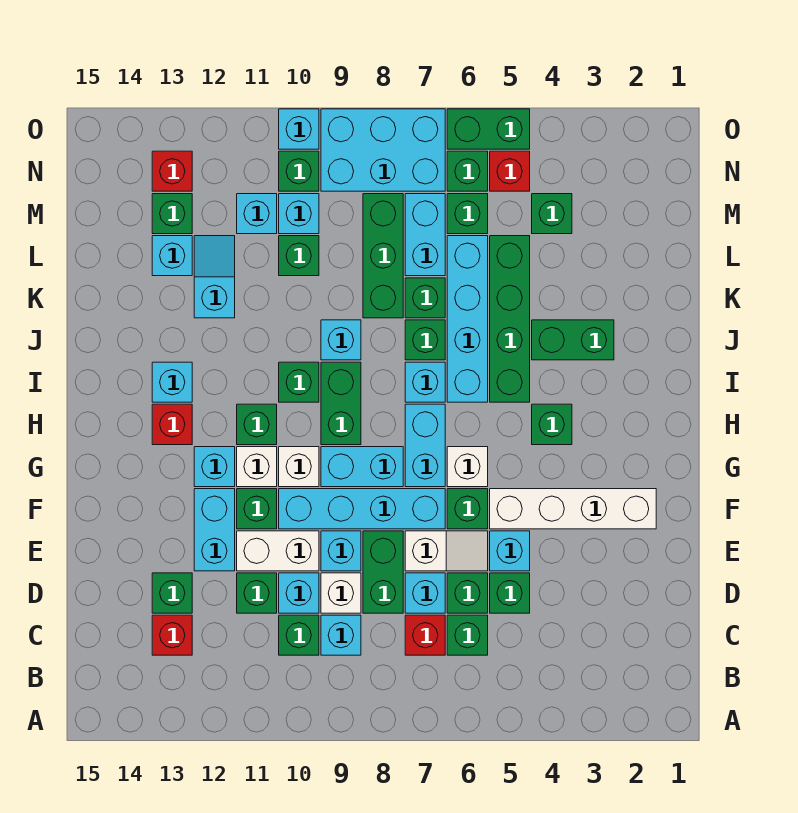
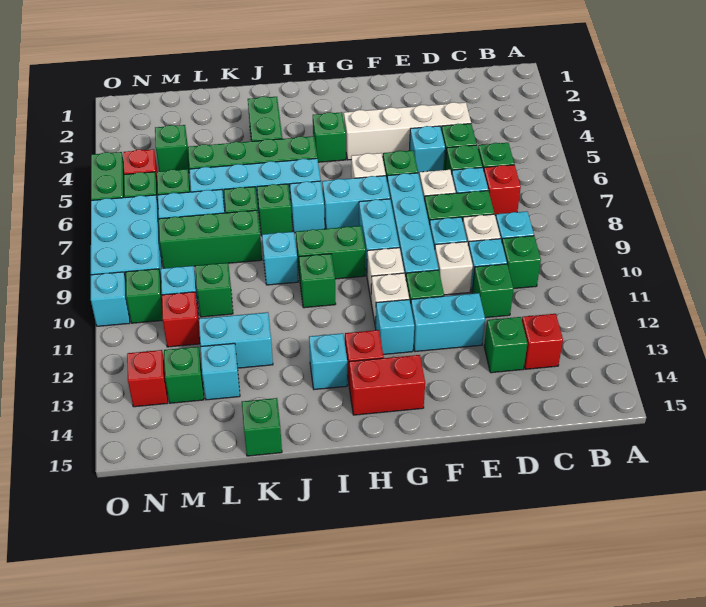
white brick E10:E11 level 1 -> white brick E10 level 1
white brick F2:F5 level 1 -> white brick D4:G4 level 1
none -> red brick G14:H14 level 1
green brick H11 level 1 -> green brick K15 level 1
cyan slope K12:L12 level 1 top K -> cyan brick K12:L12 level 1
cyan brick M11 level 1 -> red brick M11 level 1

